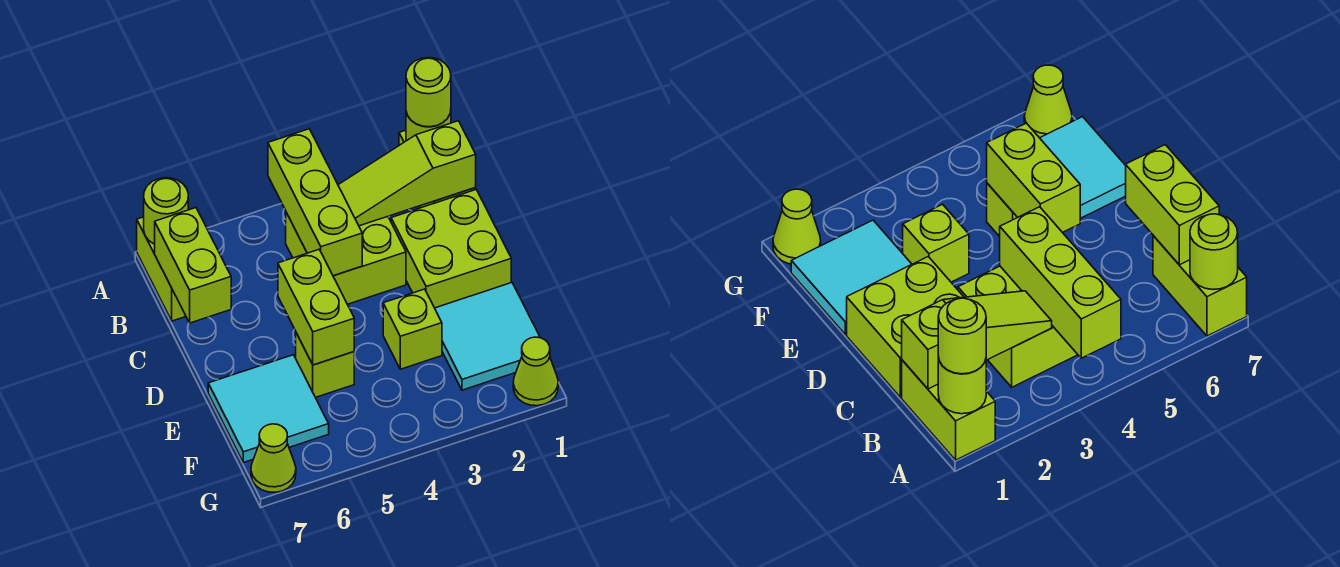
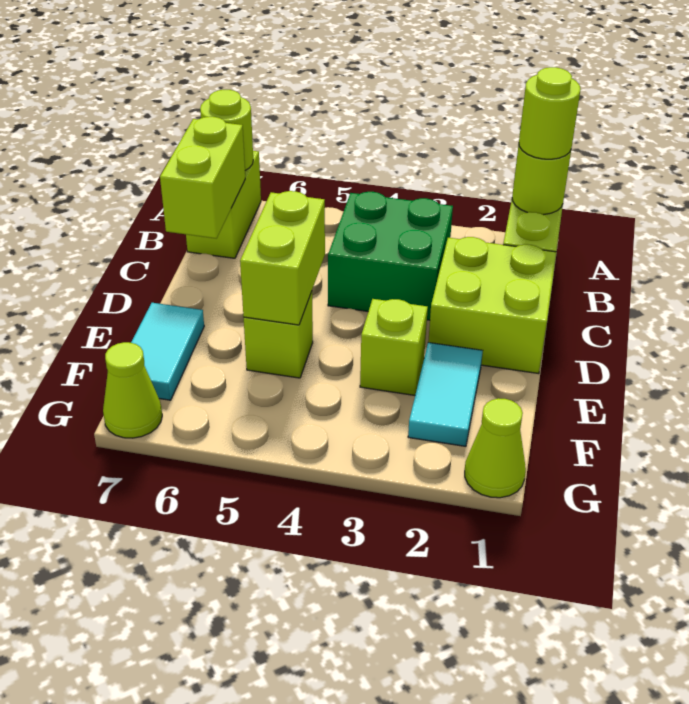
lime brick A4:C4 level 2 -> none
lime slope B1:B3 level 2 top 1 -> none
lime brick B3:C4 level 1 -> green brick B3:C4 level 1
cyan tile E1:F2 level 1 -> cyan tile E2:F2 level 1
cyan tile E6:F7 level 1 -> cyan tile E7:F7 level 1

